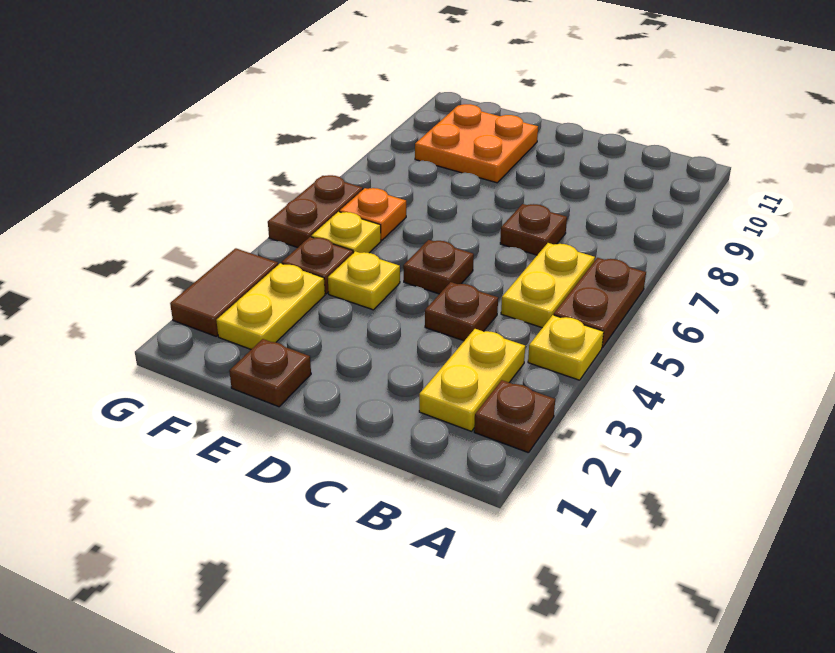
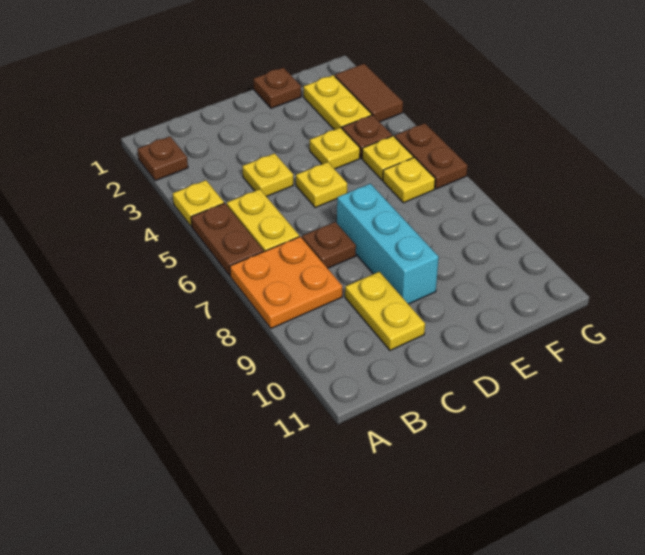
yellow plate B2:B3 level 1 -> yellow plate C9:C10 level 1
brown plate C4 level 1 -> yellow plate C4 level 1
brown plate D5 level 1 -> yellow plate D5 level 1
none -> cyan brick D7:D9 level 1
orange plate E9:F10 level 1 -> orange plate A7:B8 level 1
orange plate F6 level 1 -> yellow plate F6 level 1

